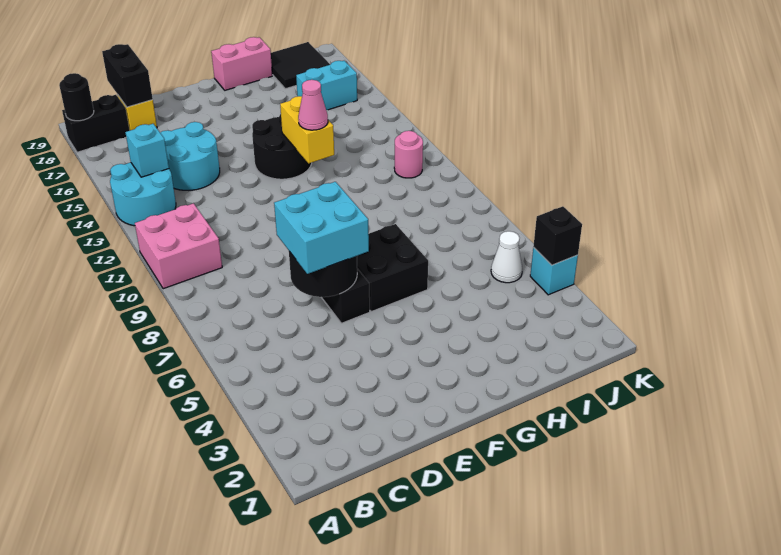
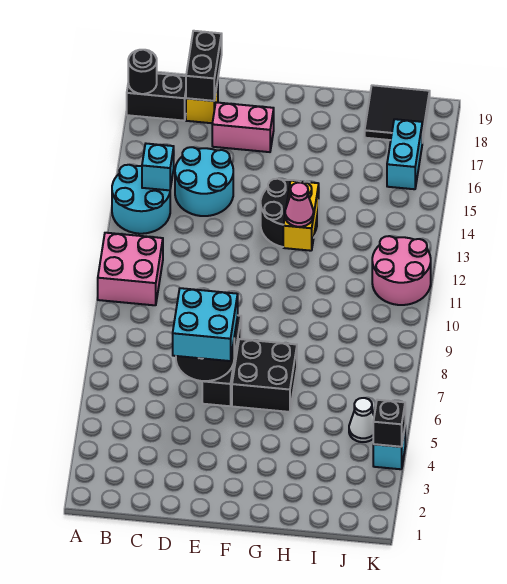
pink brick G19:H19 level 1 -> pink brick D17:E17 level 1
cyan brick I16:J16 level 1 -> cyan brick J16:J17 level 1
pink round brick J11 level 1 -> pink round brick J11:K12 level 1

